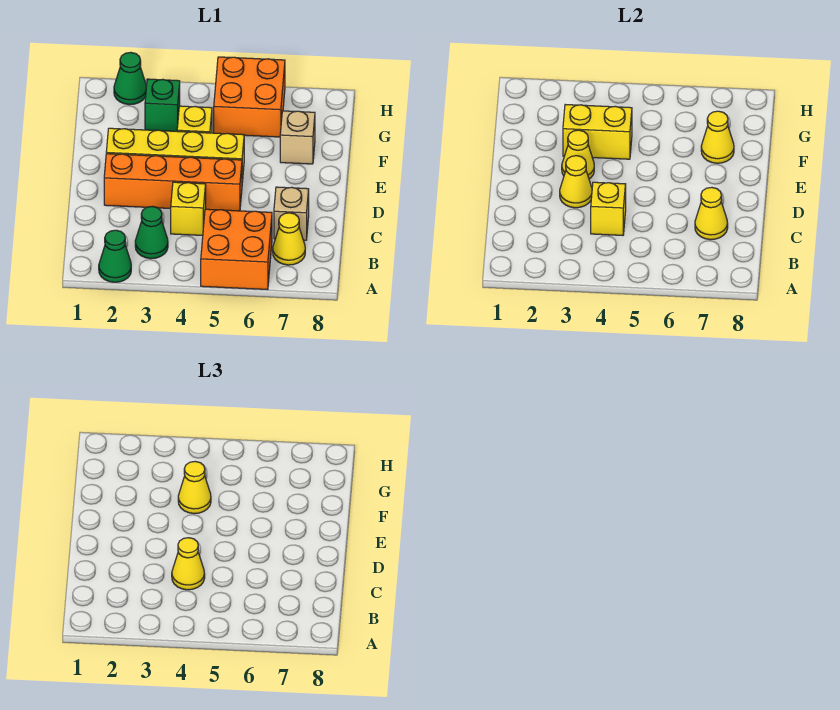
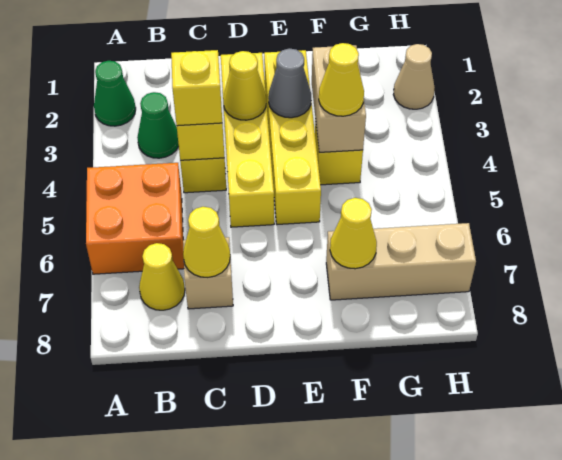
yellow cone C4 level 3 -> yellow brick C4 level 3
orange brick D2:D5 level 1 -> yellow brick D2:D5 level 1
yellow cone E3 level 2 -> grey cone E3 level 2
yellow brick F3:F4 level 2 -> tan brick F3:F4 level 2
tan brick F7 level 1 -> tan brick F7:H7 level 1
green brick G3 level 1 -> none
orange brick G5:H6 level 1 -> none
green cone H2 level 1 -> tan cone H2 level 1

